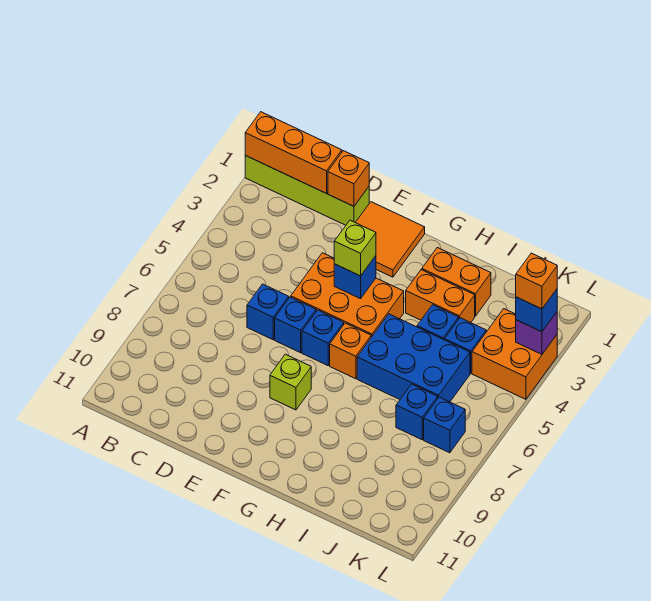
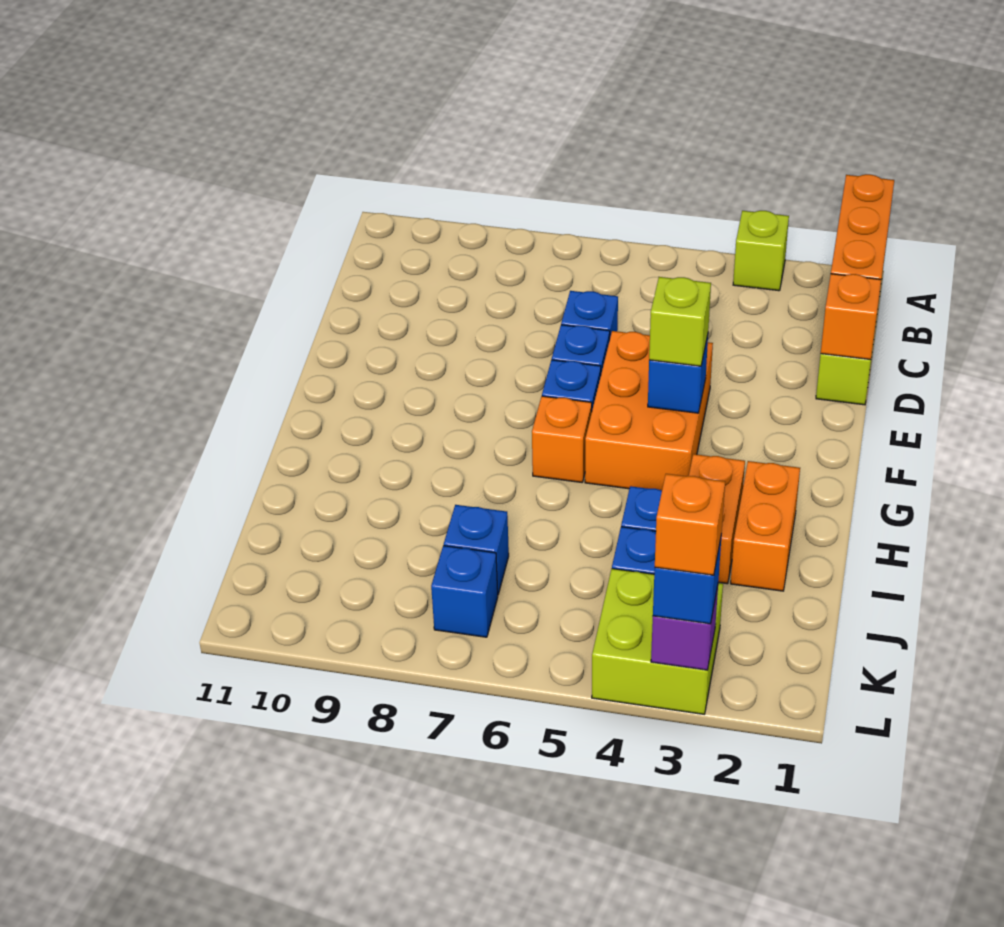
orange tile E1:F2 level 1 -> none
lime brick F8 level 1 -> lime brick A3 level 1
blue brick H5:J6 level 1 -> none
orange brick K3:L4 level 1 -> lime brick K3:L4 level 1

